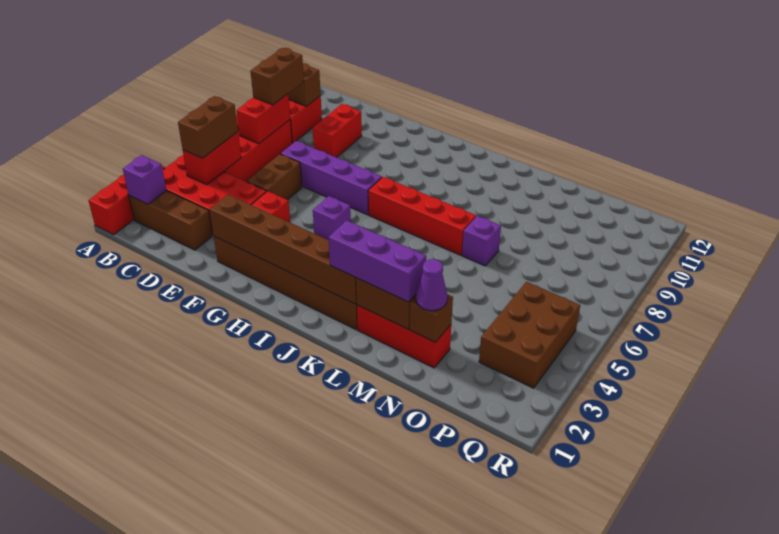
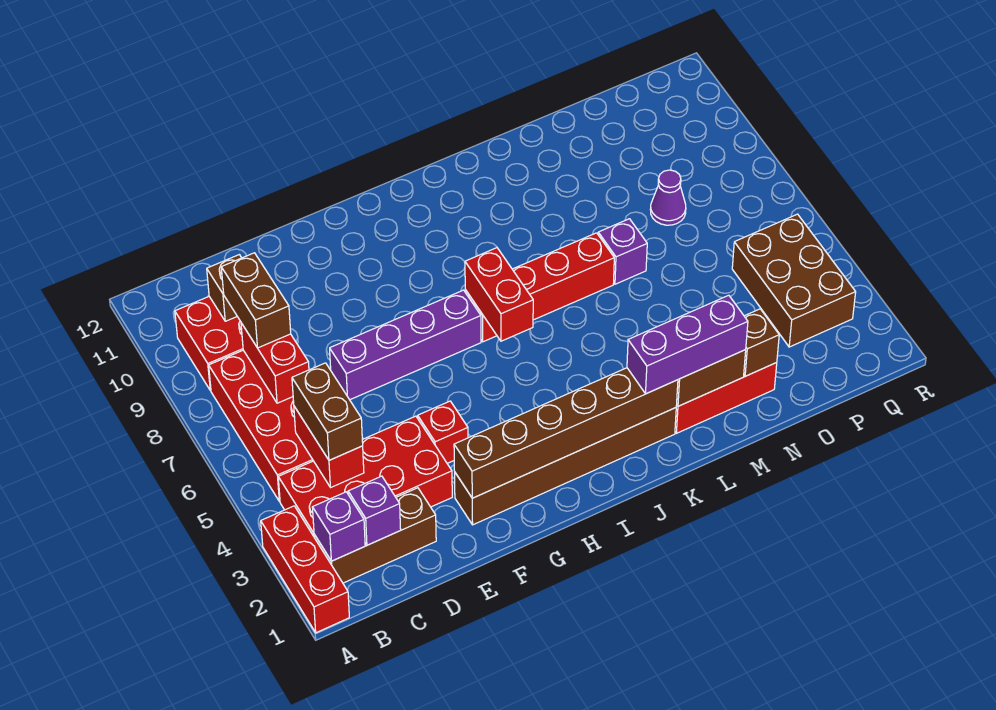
brown brick E5:E6 level 1 -> none
red brick E9:E10 level 1 -> red brick I6:I7 level 2
purple brick H5 level 1 -> purple brick C2 level 2
purple cone N2 level 3 -> purple cone O8 level 1

